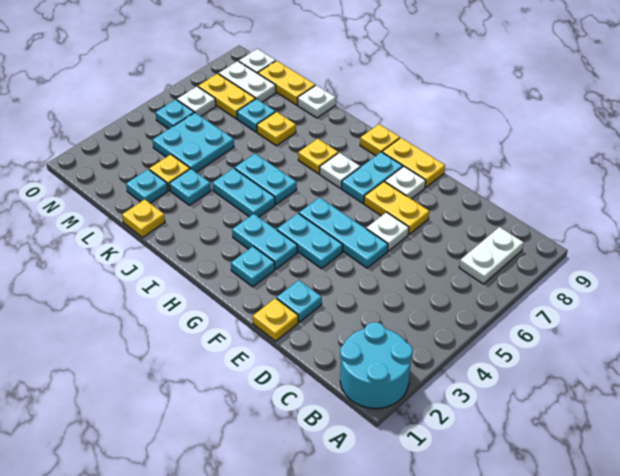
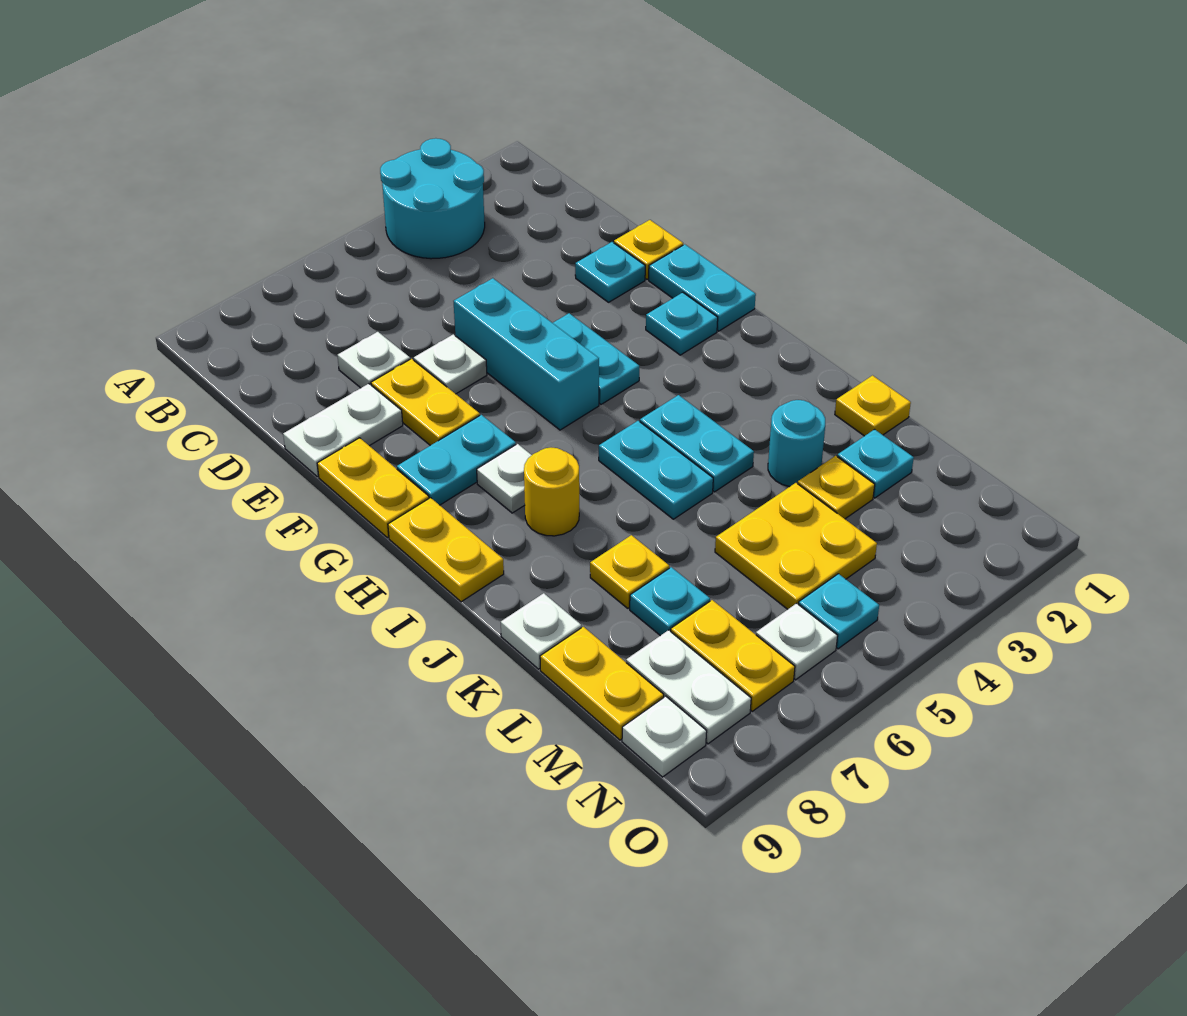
cyan round brick A1:B2 level 1 -> cyan round brick A3:B4 level 1
white plate B7:B8 level 1 -> white plate E8:E9 level 1
cyan plate E5:G5 level 1 -> cyan brick E5:G5 level 1
white plate F8 level 1 -> white plate D7 level 1
cyan plate G3:H3 level 1 -> cyan plate F1:G1 level 1
yellow plate H9 level 1 -> yellow plate H9:I9 level 1
yellow plate I7 level 1 -> yellow round brick I7 level 1
cyan plate K3 level 1 -> cyan round brick K3 level 1
cyan plate L4:M5 level 1 -> yellow plate L4:M5 level 1

